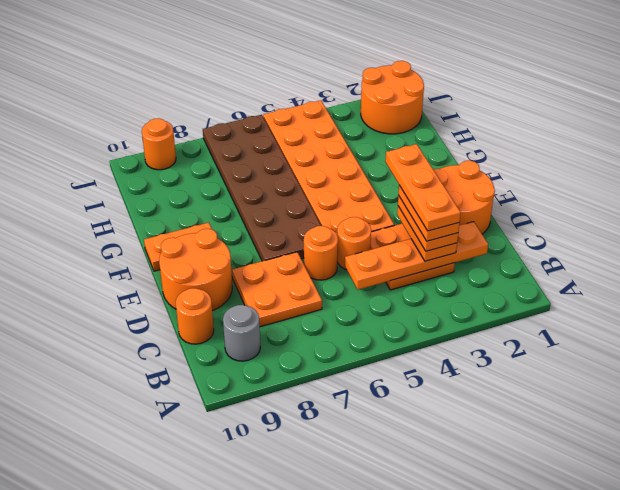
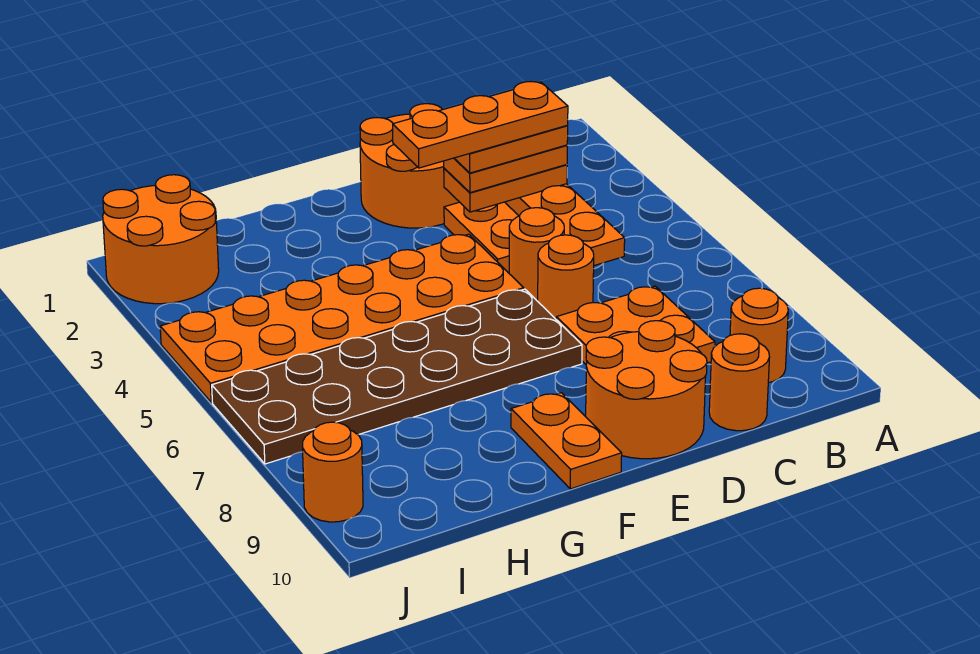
grey round brick B9 level 1 -> orange round brick B9 level 1

